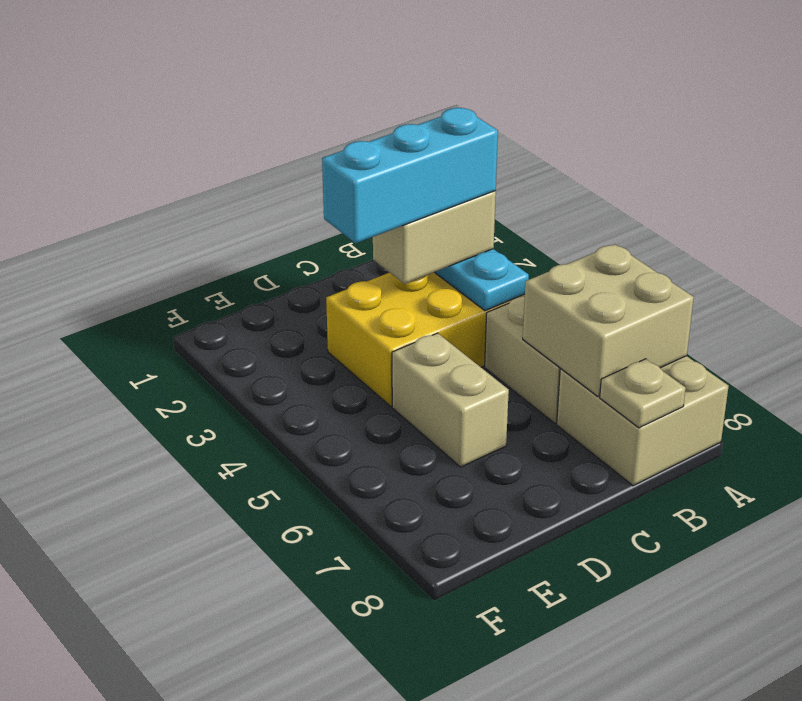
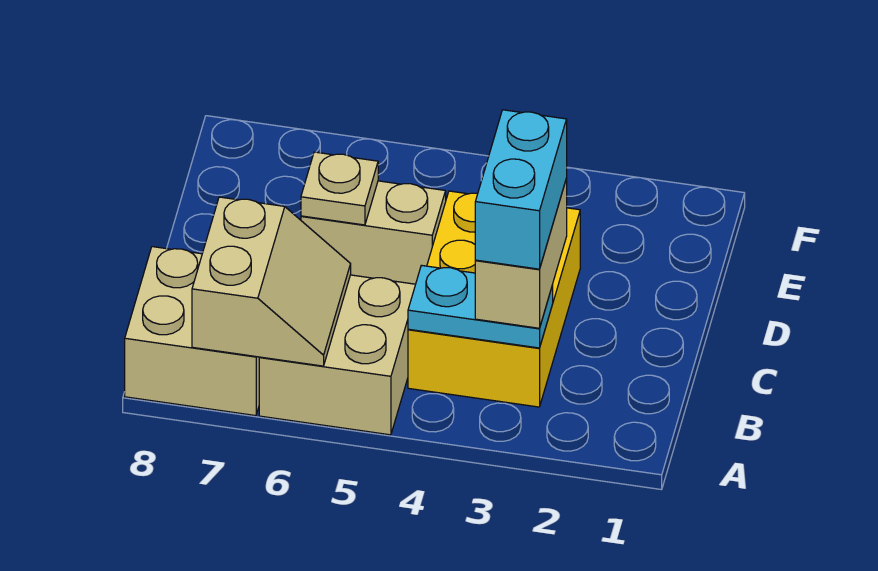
tan brick A6:B7 level 2 -> tan slope A6:B7 level 2 top 7
cyan brick B3:D3 level 4 -> cyan brick B3:C3 level 4
tan plate B8 level 2 -> tan plate D6 level 2

